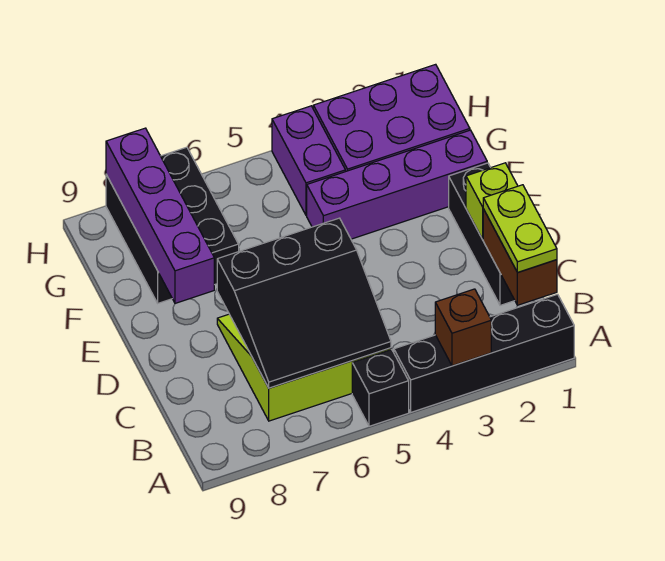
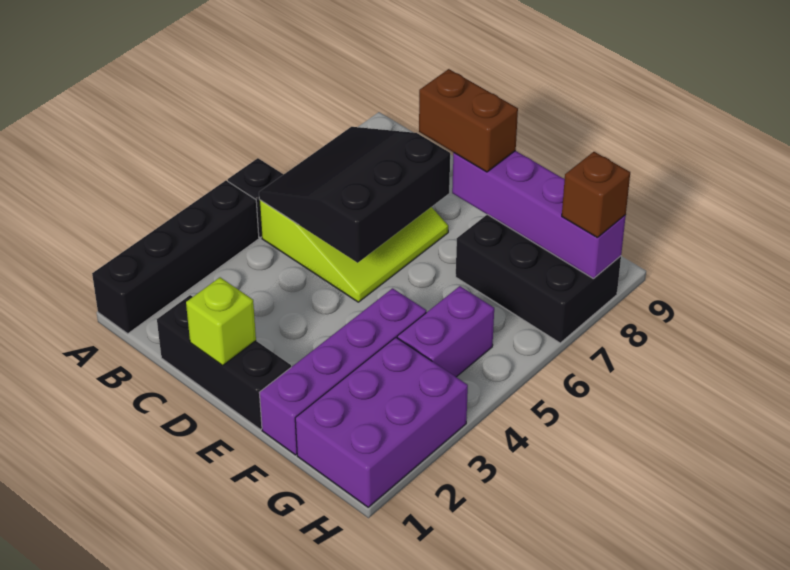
brown brick A3 level 2 -> brown brick H8 level 3
brown brick B1:C1 level 2 -> brown brick D8:E8 level 3
lime plate B1:C1 level 3 -> none
purple brick G4:H4 level 1 -> purple brick G4:G5 level 1

